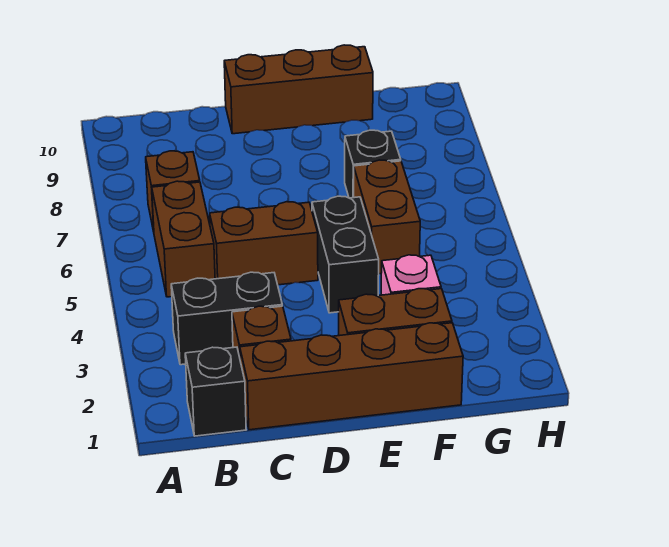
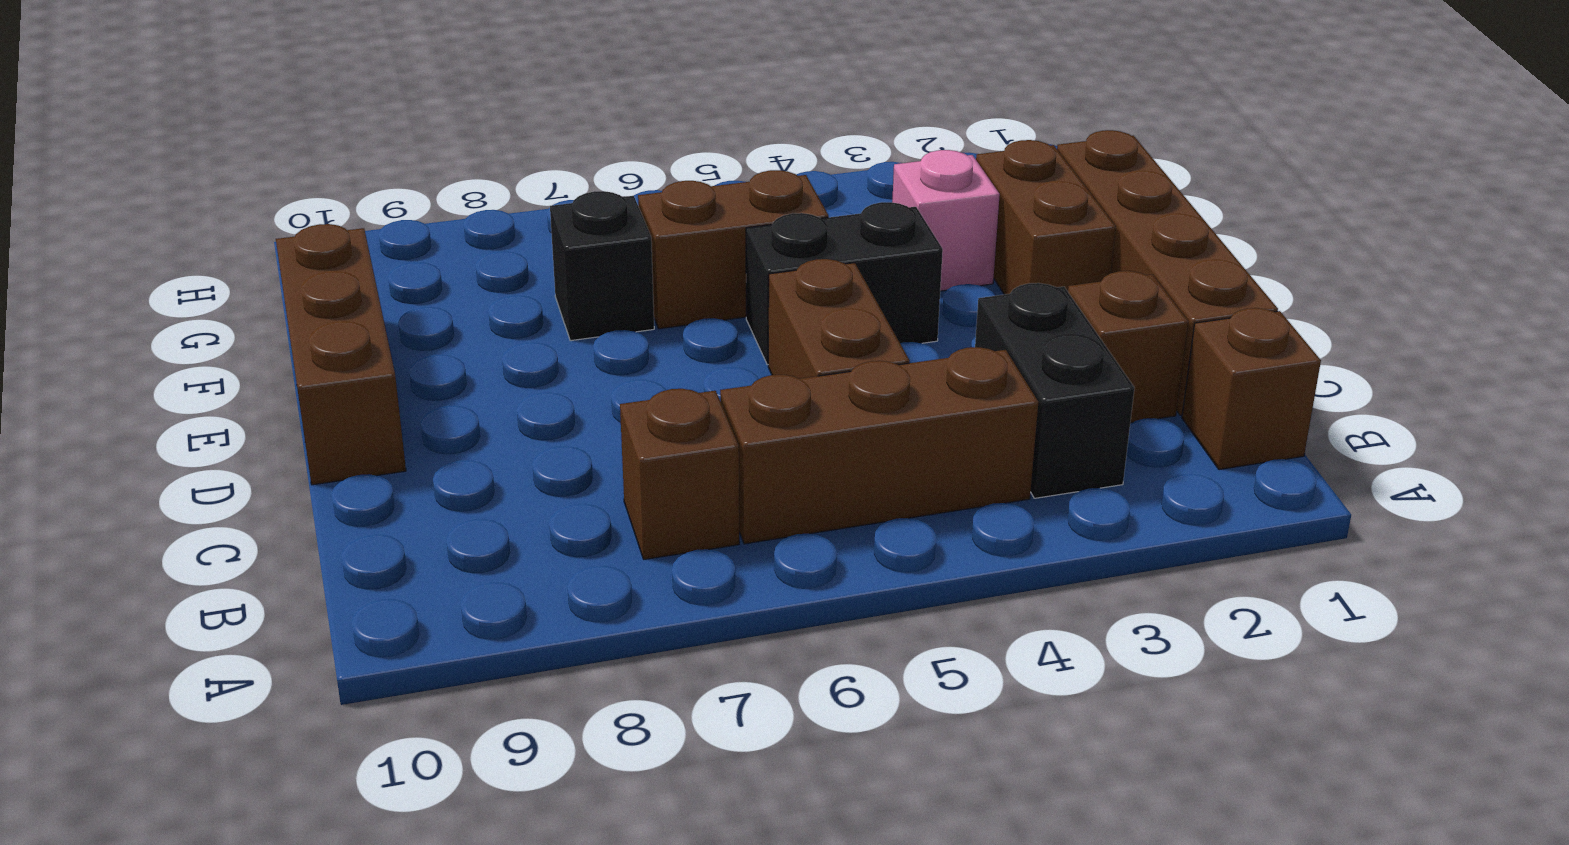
black brick B1 level 1 -> brown brick B1 level 1
brown brick B5:B6 level 1 -> brown brick B4:B6 level 1

